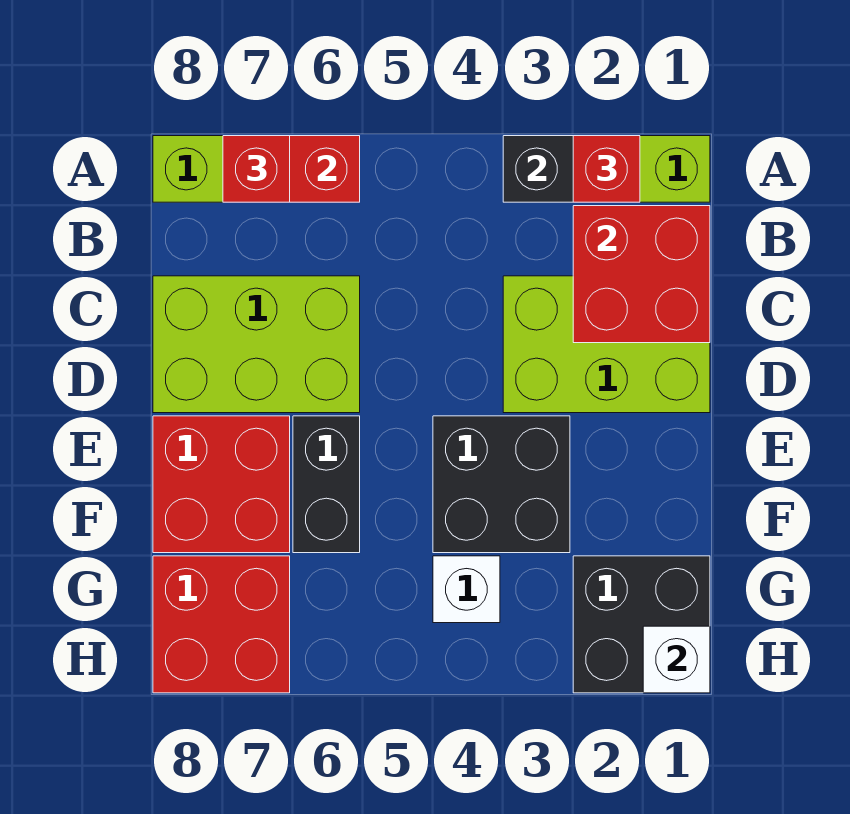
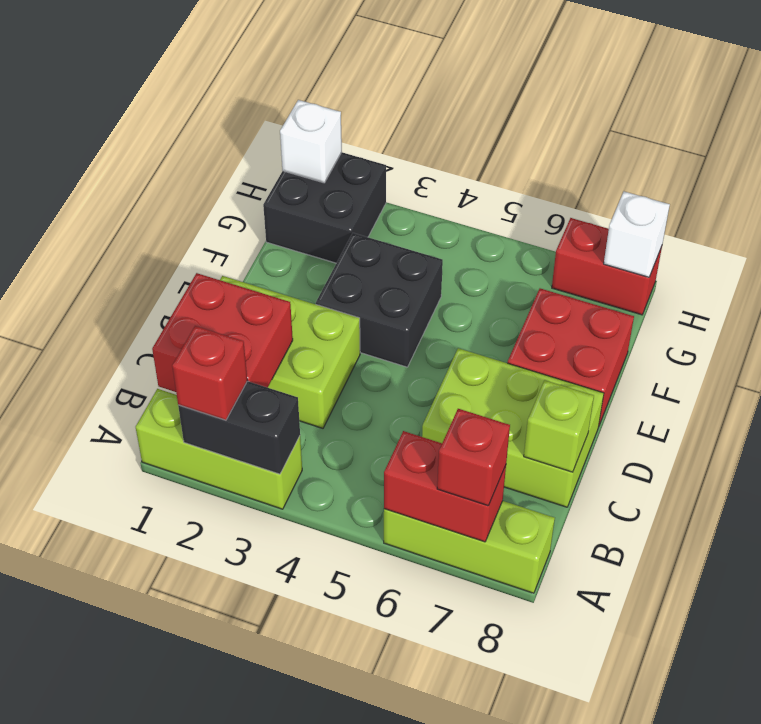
none -> lime brick C8 level 2
black brick E6:F6 level 1 -> none
white brick G4 level 1 -> white brick H8 level 2
red brick G7:H8 level 1 -> red brick H7:H8 level 1

